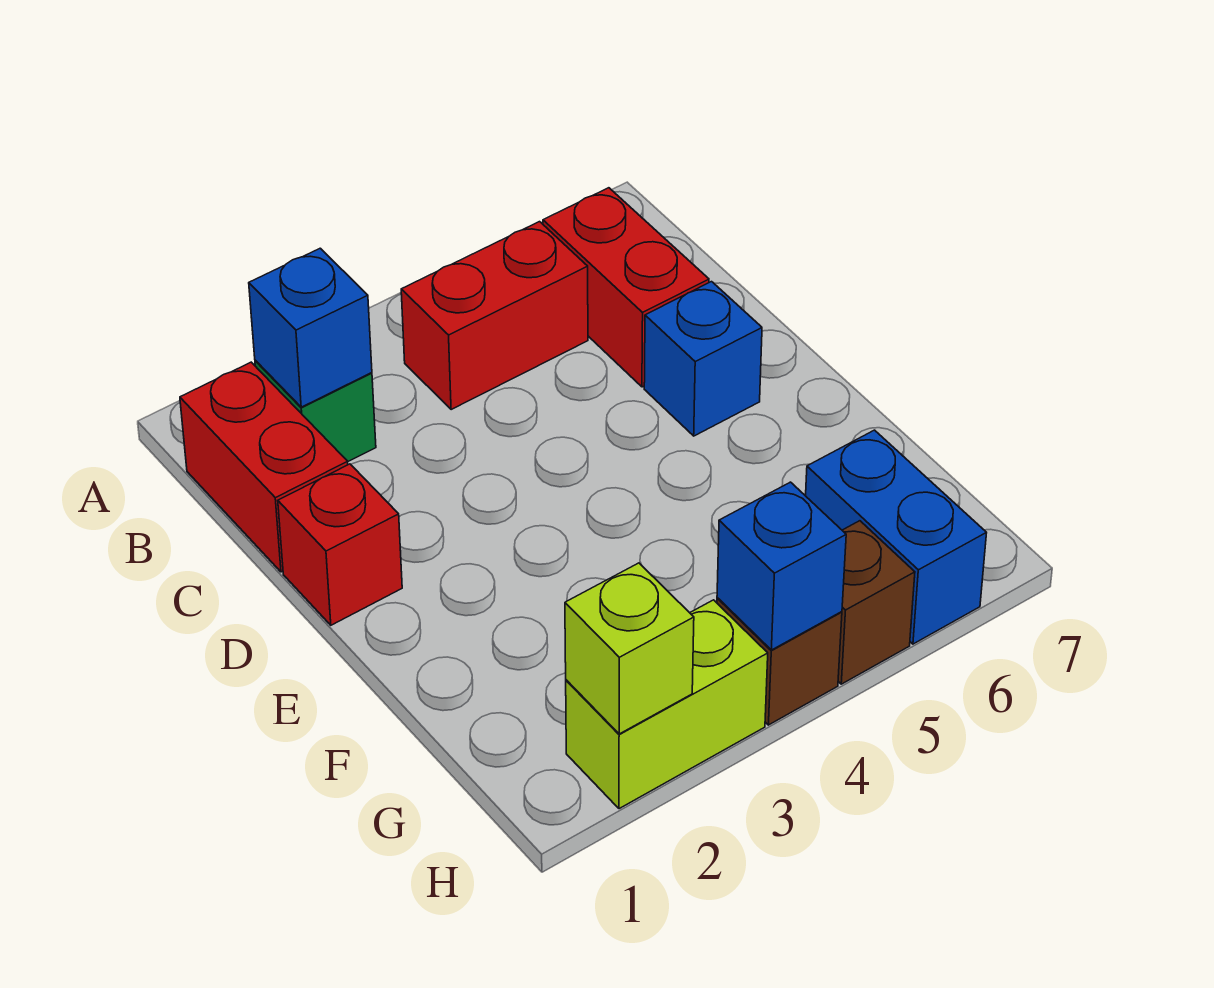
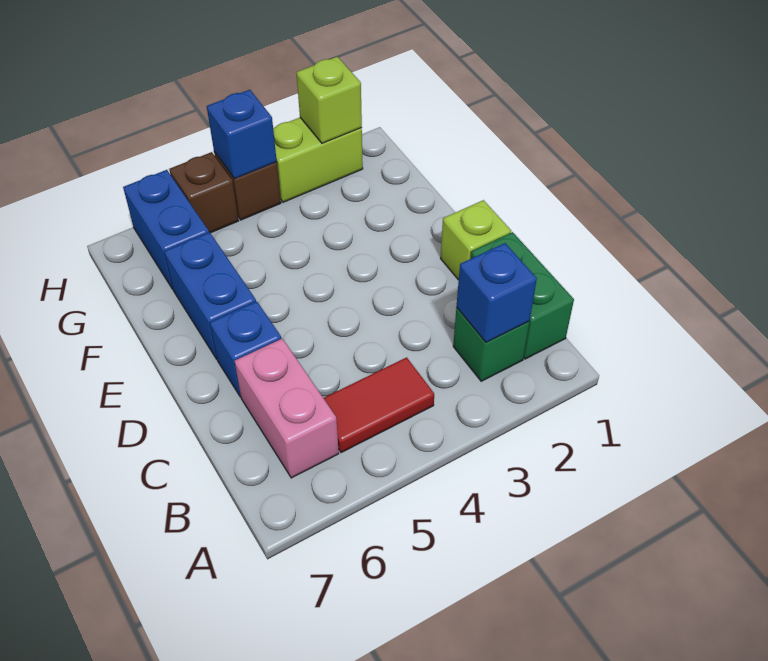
red brick B1:C1 level 1 -> green brick B1:C1 level 1
red brick B4:B5 level 1 -> red tile B4:B5 level 1
red brick B6:C6 level 1 -> pink brick B6:C6 level 1
red brick D1 level 1 -> lime brick D1 level 1
none -> blue brick E6:F6 level 1

